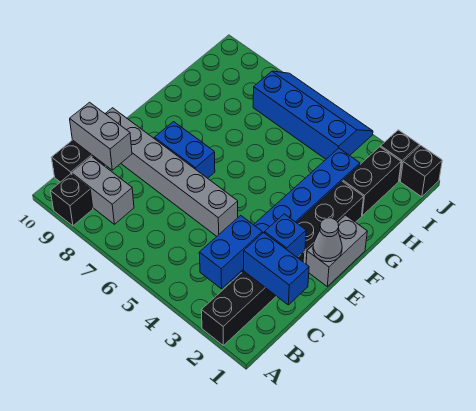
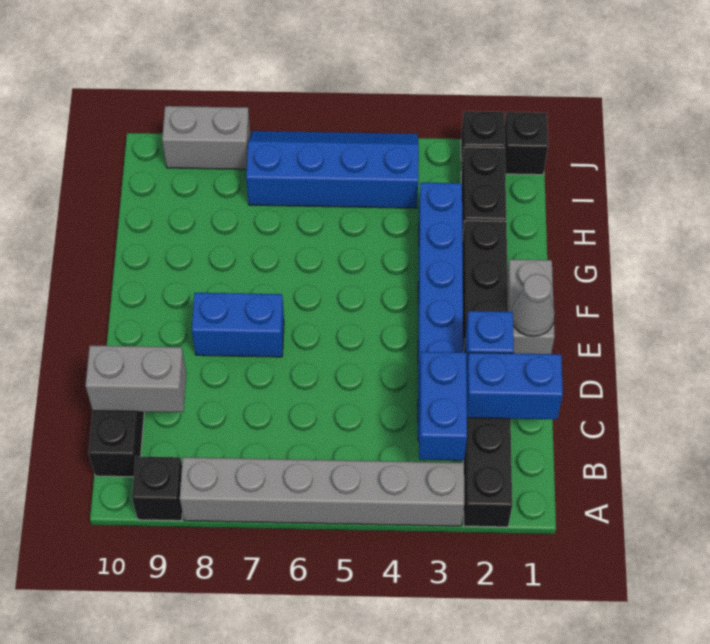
grey brick B8:B9 level 1 -> grey brick J8:J9 level 1
grey brick D5:D10 level 1 -> grey brick A3:A8 level 1

